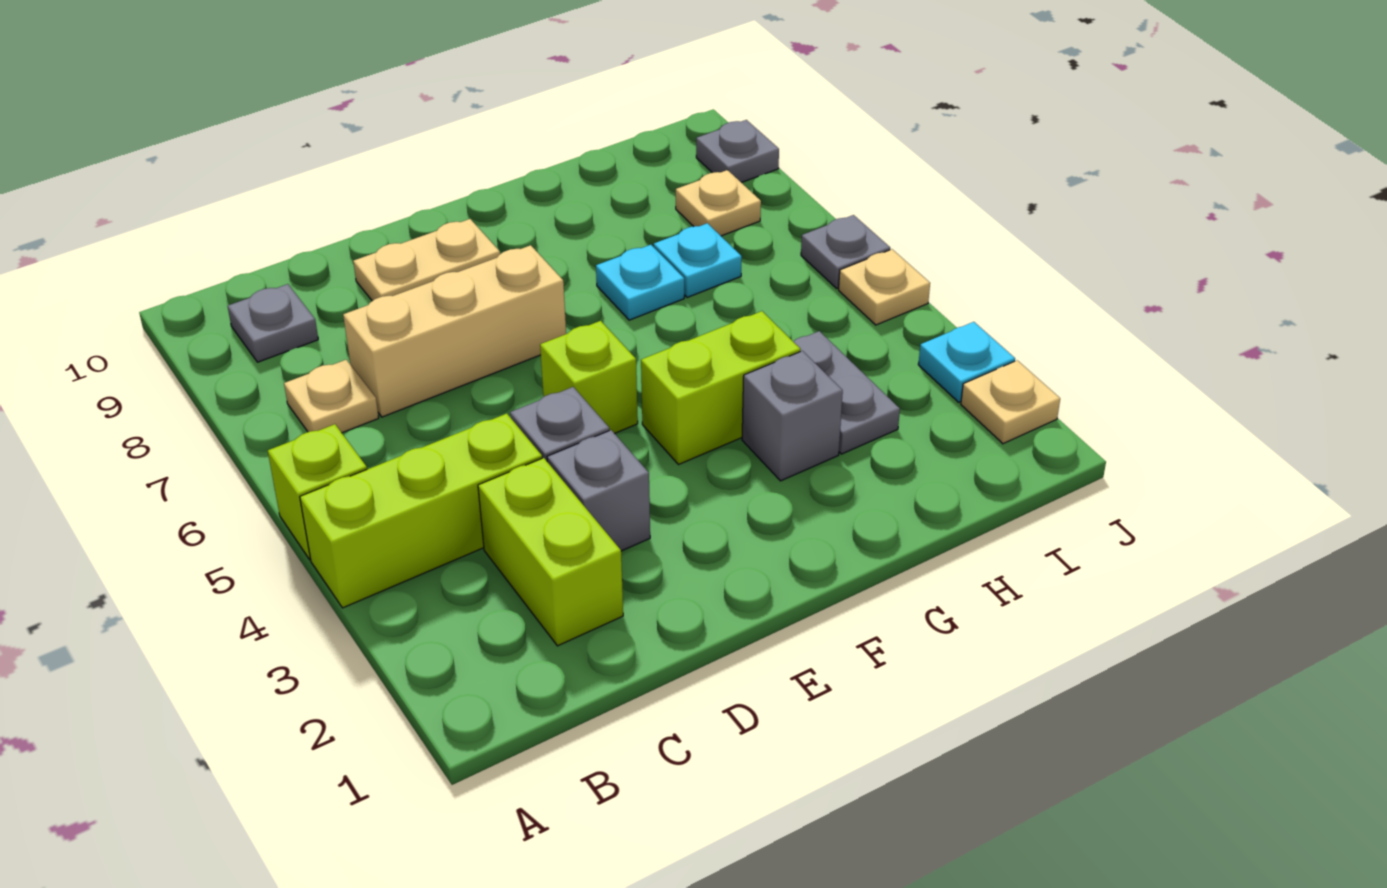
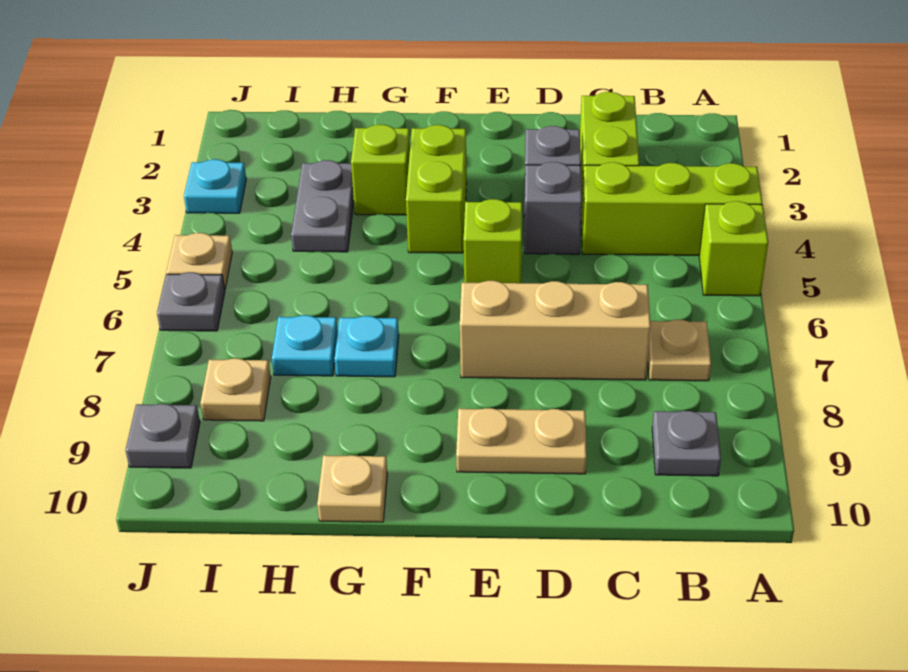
lime brick F4:G4 level 1 -> lime brick F3:F4 level 1
grey brick G3 level 1 -> lime brick G3 level 1
tan plate J2 level 1 -> tan plate G10 level 1

